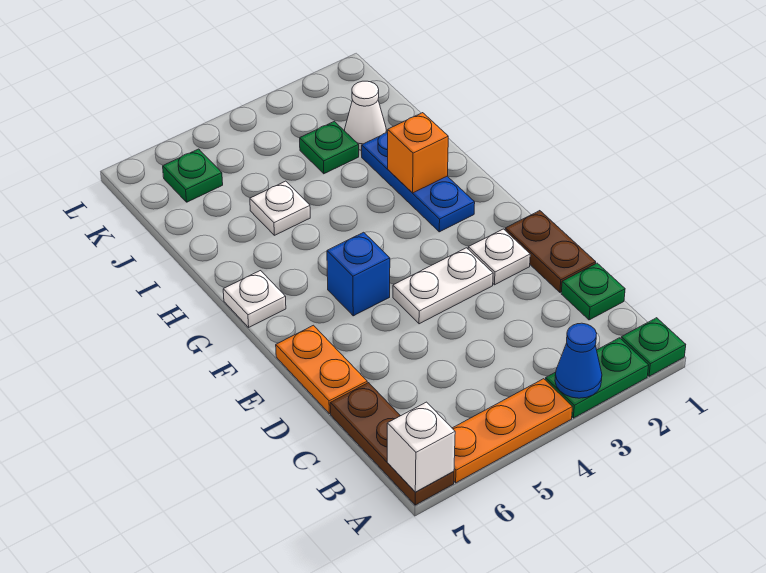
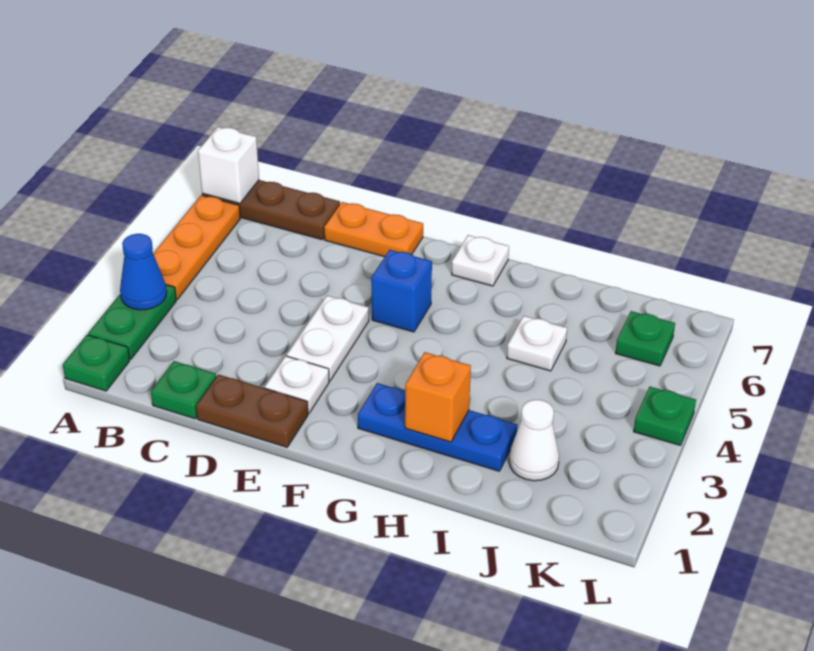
green plate J3 level 1 -> green plate L4 level 1

